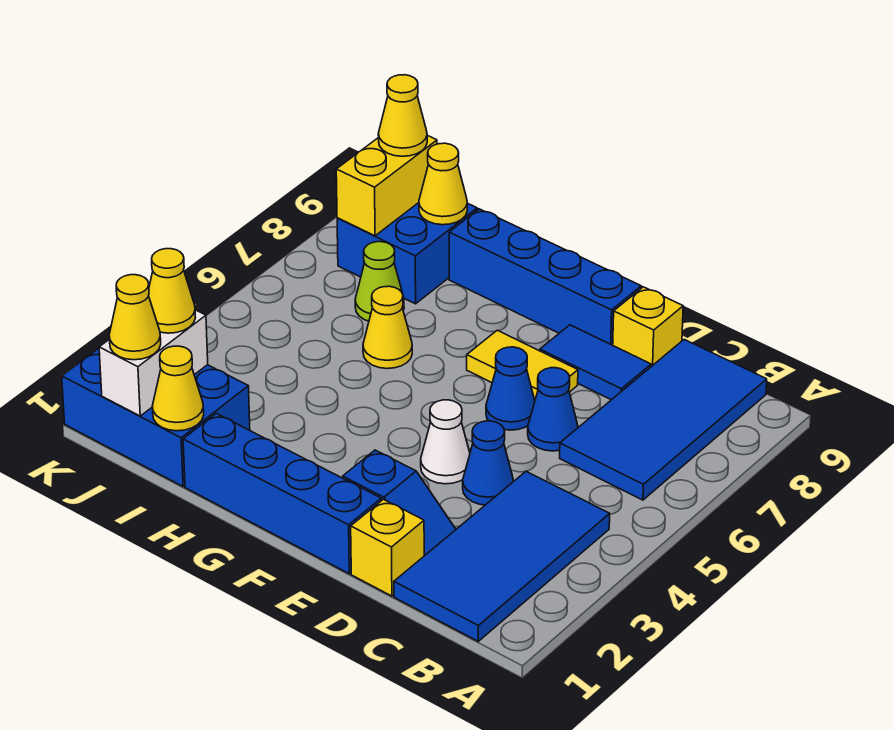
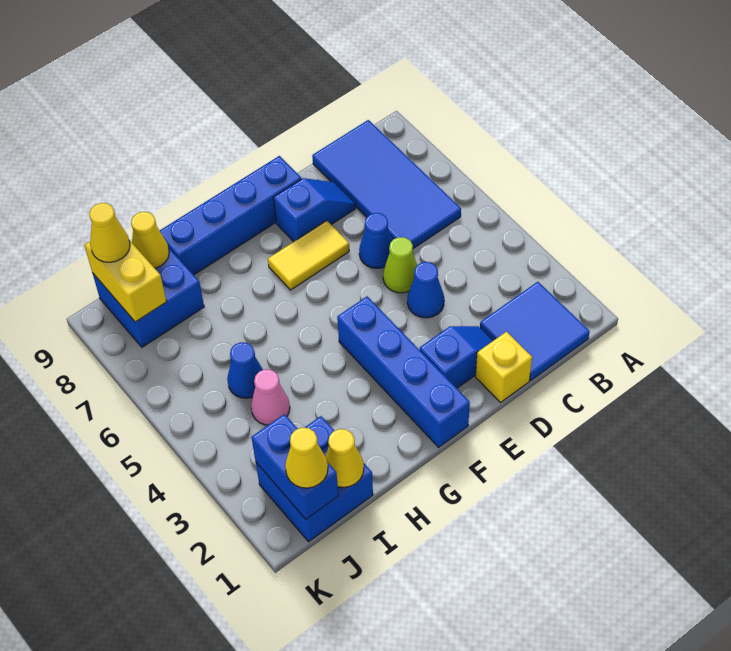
blue tile B1:C4 level 1 -> blue tile B1:C2 level 1
blue tile D8:E8 level 1 -> blue slope D8:E8 level 1 top E
yellow brick D9 level 1 -> none
blue brick E1:H1 level 1 -> blue brick F1:F4 level 1
white cone E4 level 1 -> none
blue cone E6 level 1 -> blue cone I5 level 1
yellow cone H6 level 1 -> none
blue brick I1:K2 level 1 -> blue brick I1:J2 level 1
none -> pink cone I4 level 1
lime cone I7 level 1 -> lime cone D5 level 1
white brick J1:J2 level 2 -> blue brick J1:J2 level 2
yellow cone J2 level 3 -> none

